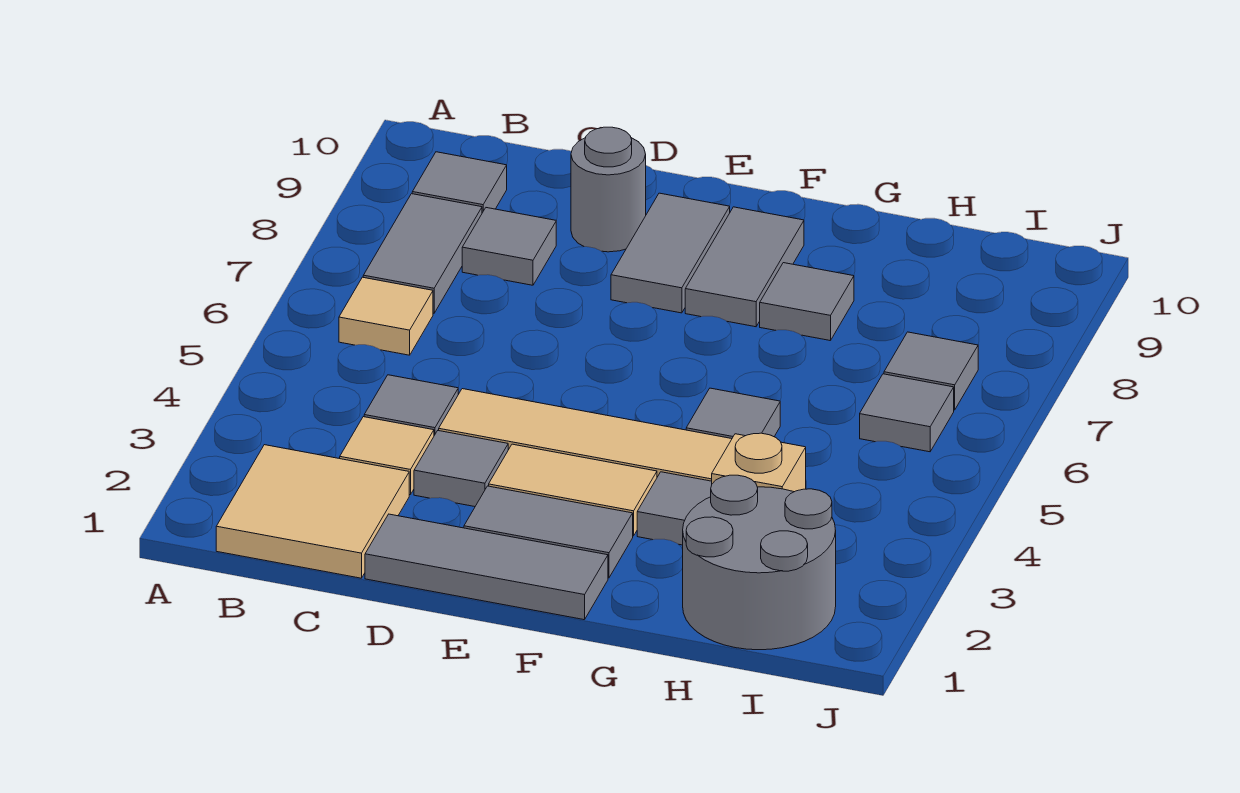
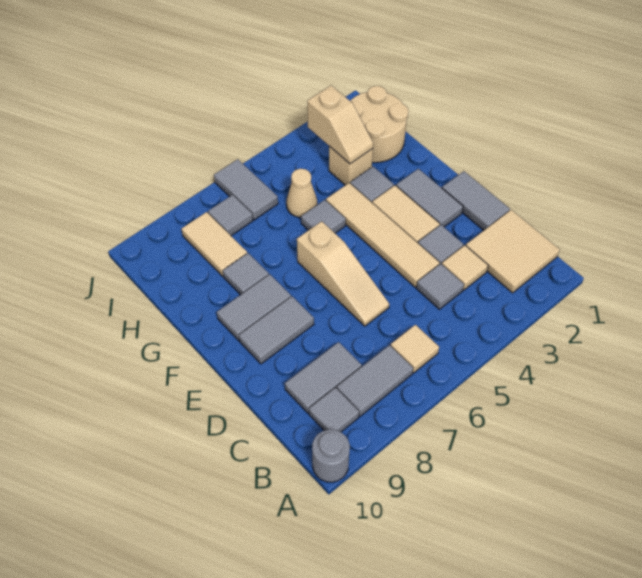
grey tile C8 level 1 -> grey tile C8:C9 level 1
grey tile D1:F1 level 1 -> grey tile D1:E1 level 1
none -> tan slope D6:F6 level 1 top F
grey round brick D9 level 1 -> grey round brick A10 level 1
grey round brick H1:I2 level 1 -> tan round brick H1:I2 level 1
none -> tan slope H3:I3 level 2 top I
none -> tan cone H5 level 1
none -> tan tile H8:I8 level 1
grey tile I6 level 1 -> grey tile I6:J6 level 1

